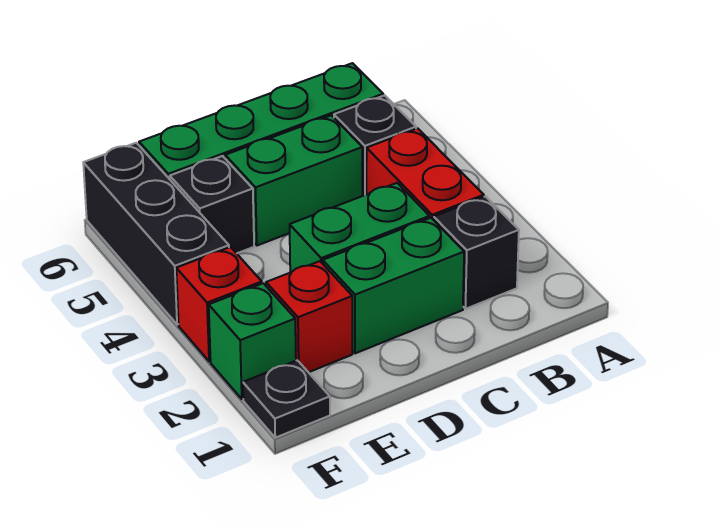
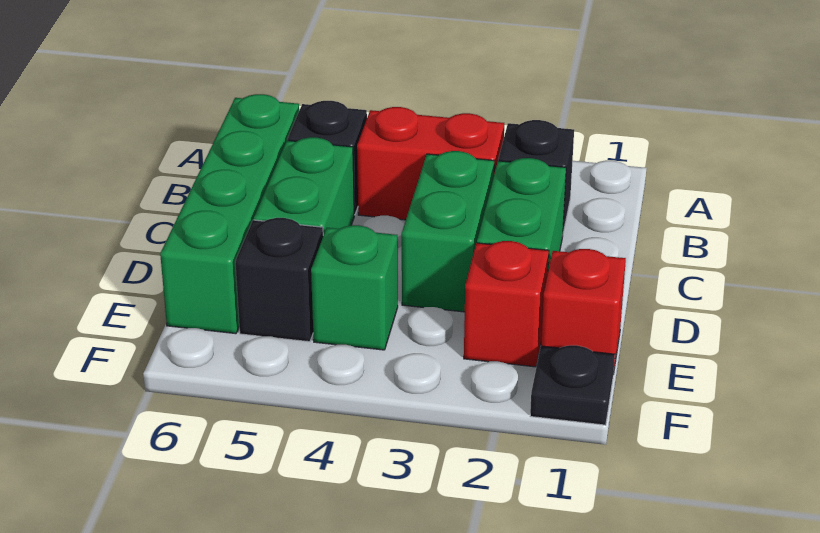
green brick F2 level 1 -> green brick E4 level 1
red brick F3 level 1 -> red brick E1 level 1
black brick F4:F6 level 1 -> none

